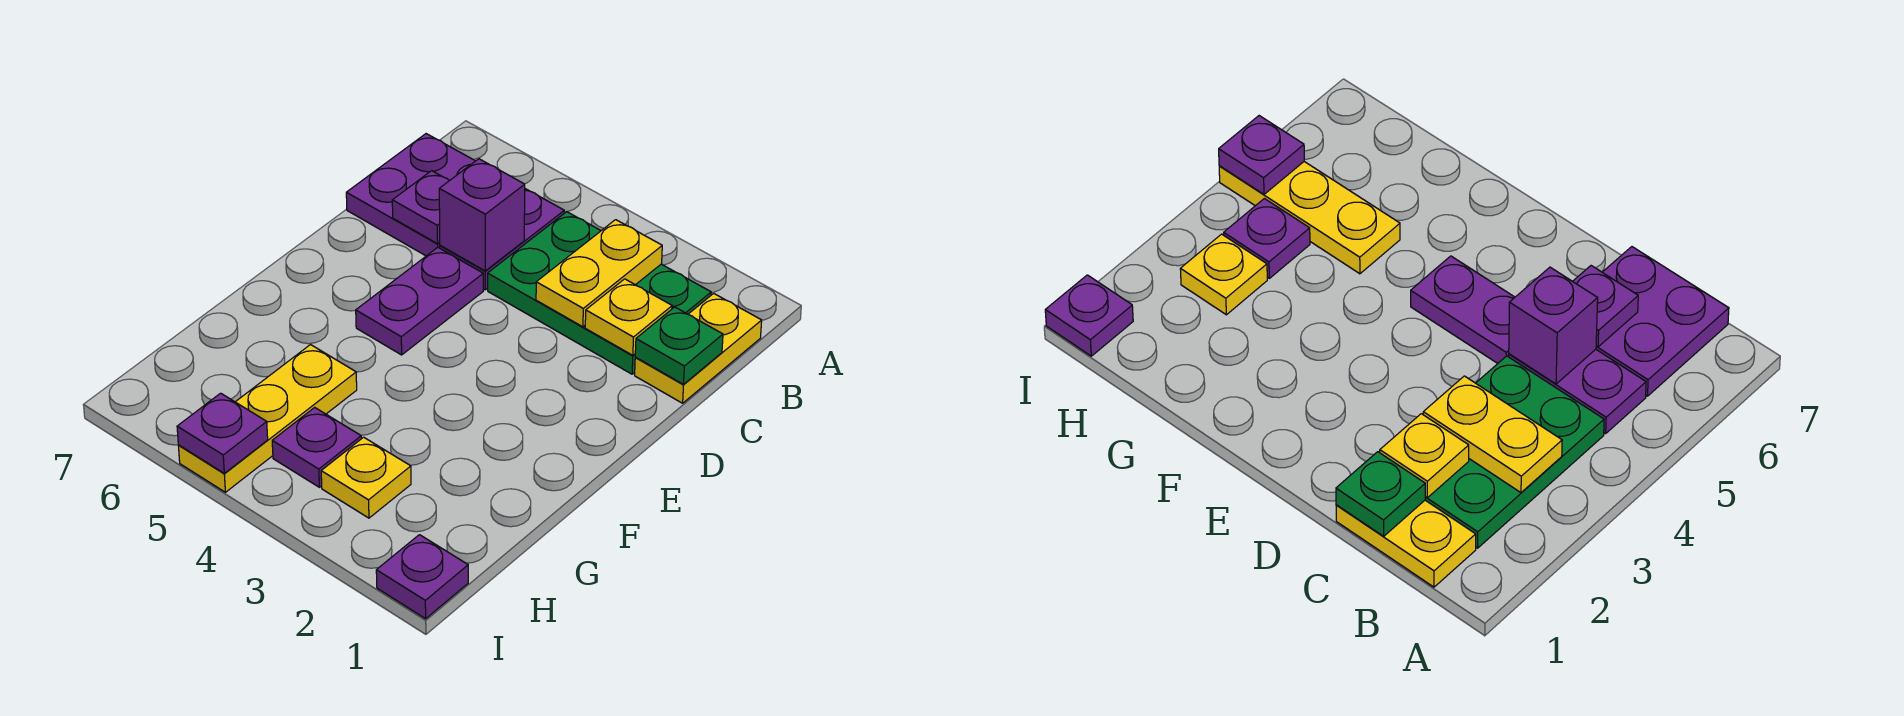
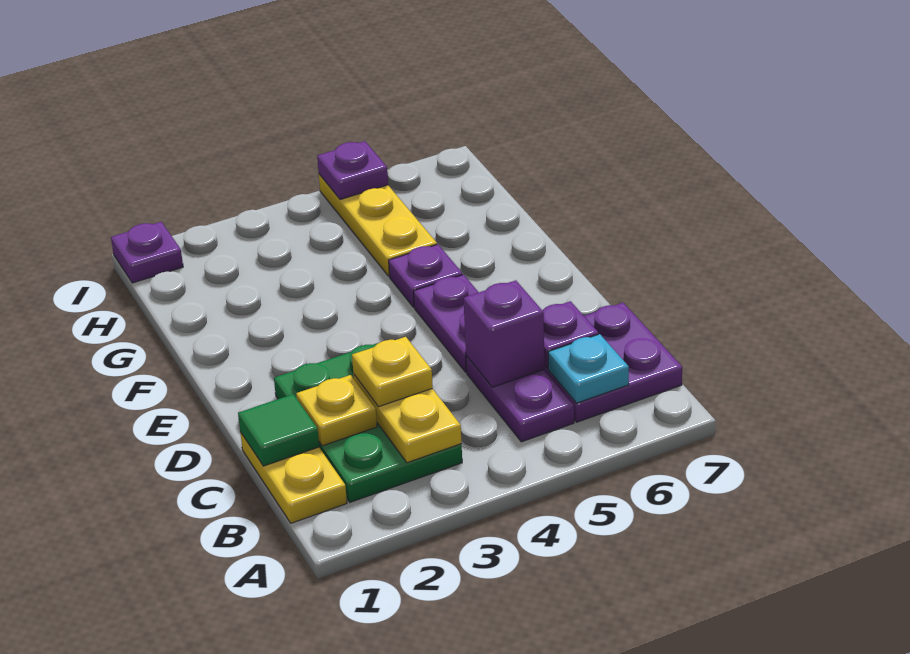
green plate B2:C4 level 1 -> green plate B2:D3 level 1
none -> cyan plate B6 level 2
green plate C1 level 2 -> green tile C1 level 2
yellow plate H3 level 1 -> yellow plate C3 level 3
purple plate H4 level 1 -> purple plate F5 level 1

